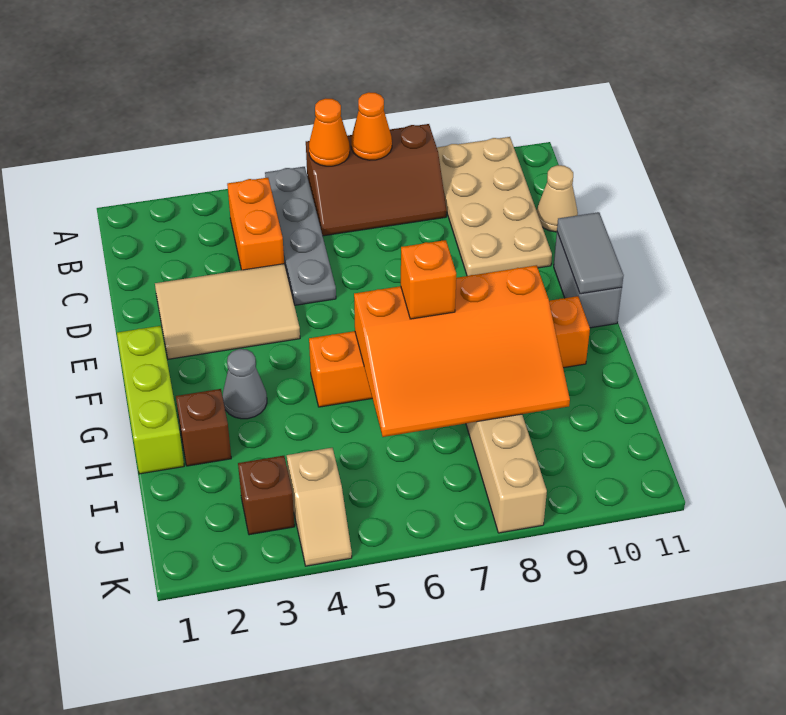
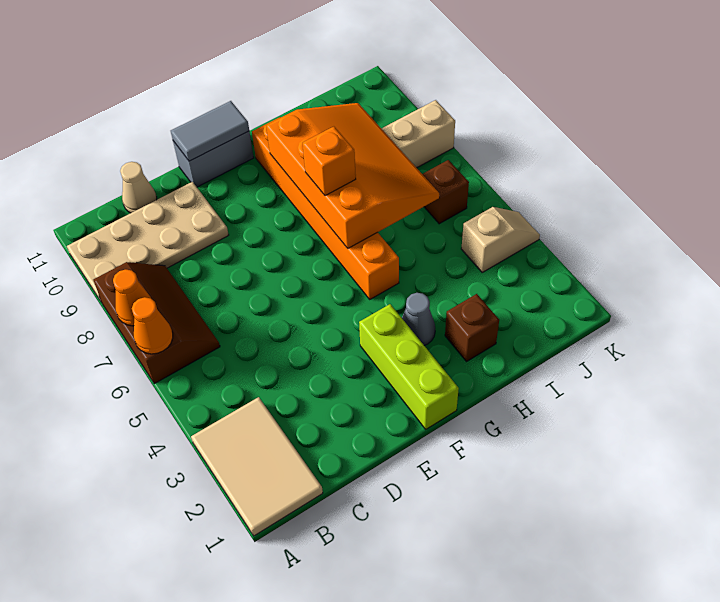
grey plate A5:D5 level 1 -> none
orange brick B4:C4 level 1 -> none
tan tile D2:E4 level 1 -> tan tile A1:B3 level 1
lime brick F1:H1 level 1 -> lime brick F1:F3 level 1
brown brick J3 level 1 -> brown brick J6 level 1

